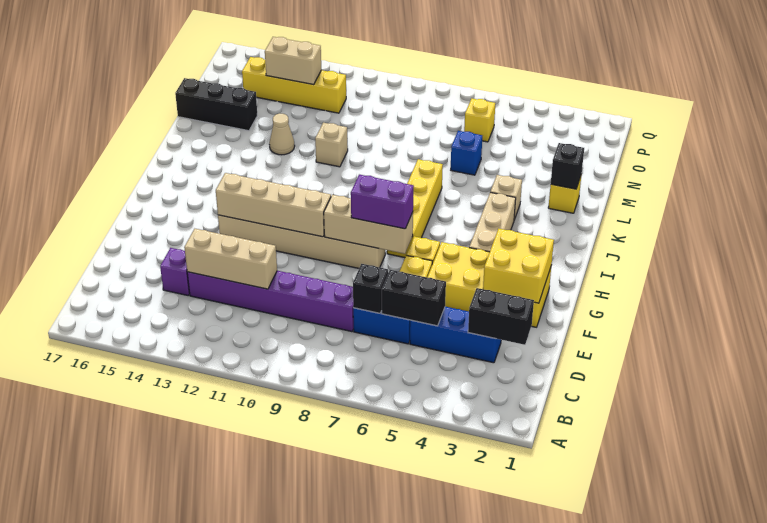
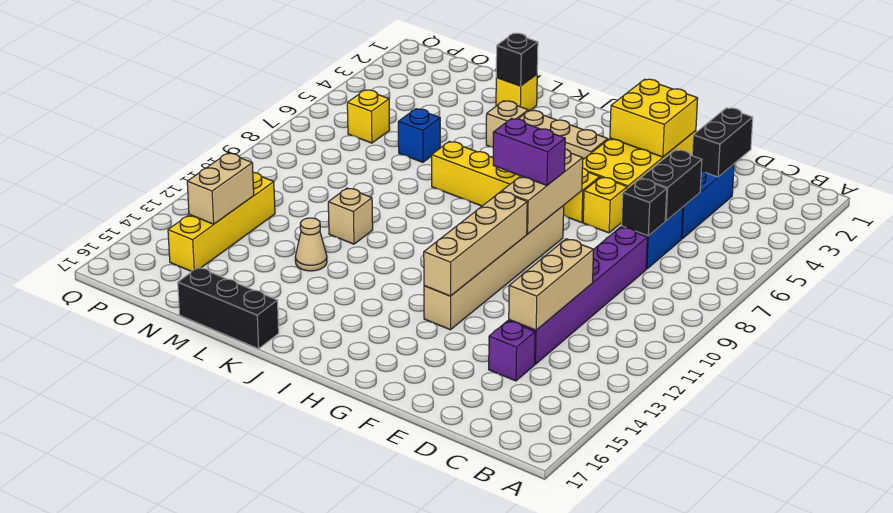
purple brick G7:G8 level 3 -> purple brick G8:H8 level 3
black brick M15:M17 level 1 -> black brick K17:M17 level 1

